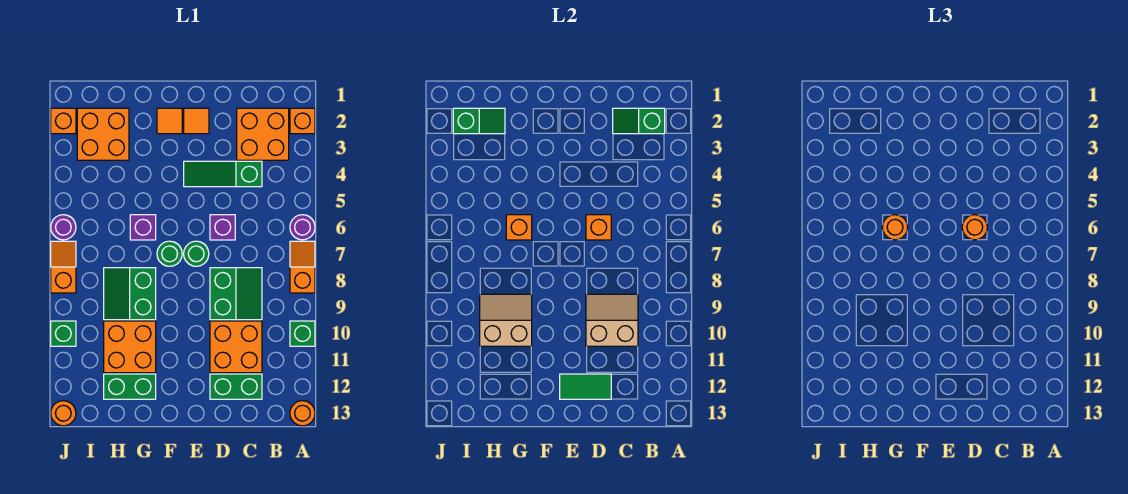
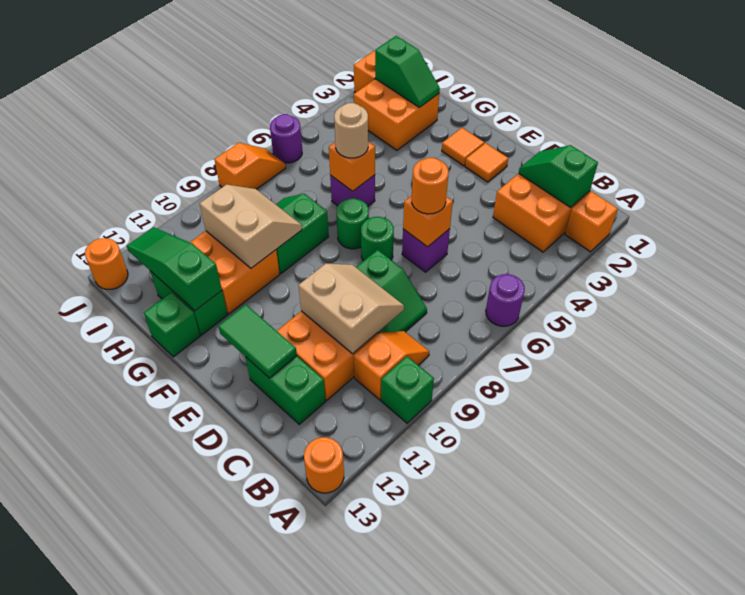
orange slope A7:A8 level 1 top 8 -> orange slope B9:B10 level 1 top 10
green slope C4:E4 level 1 top C -> green slope G12:I12 level 2 top G
orange round brick G6 level 3 -> tan round brick G6 level 3
green brick J10 level 1 -> green brick G13 level 1

